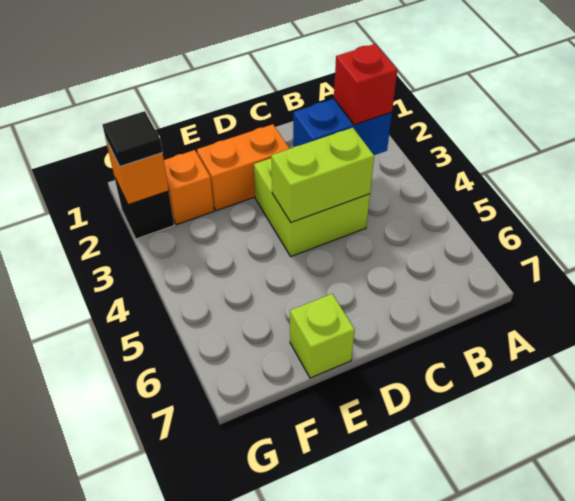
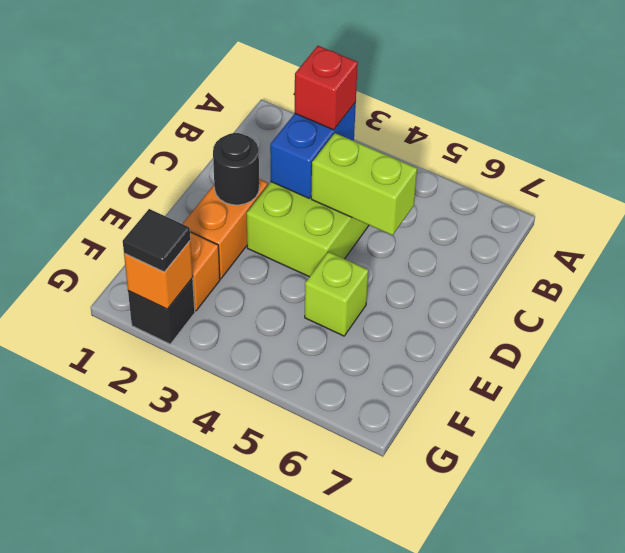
lime brick C4:D4 level 2 -> lime brick C4:C5 level 2
none -> black round brick D2 level 2
lime brick E7 level 1 -> lime brick E5 level 1

